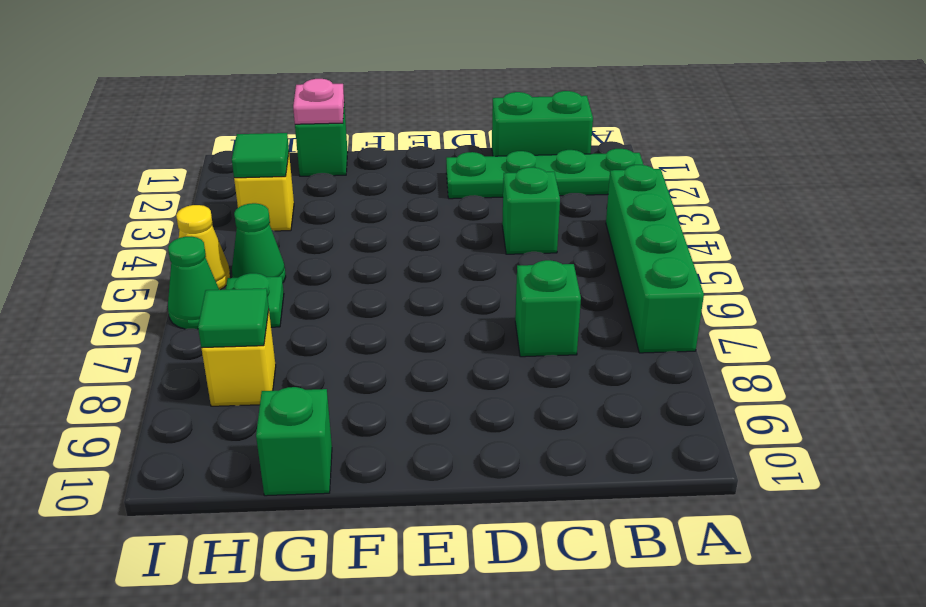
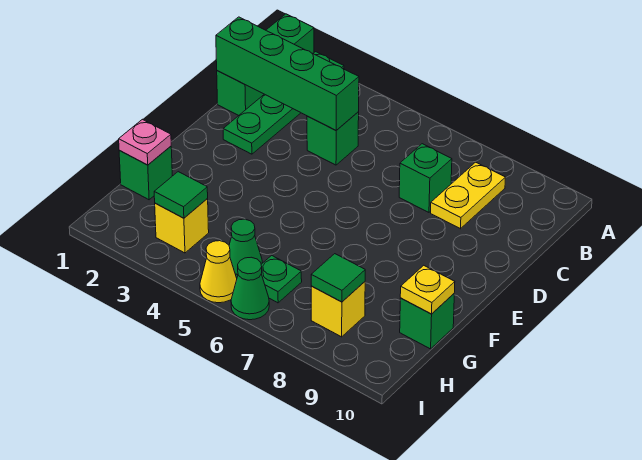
green brick A4:A7 level 1 -> green brick C1:C4 level 2
green brick B1:C1 level 1 -> green brick A1:C1 level 1
none -> yellow plate B8:C8 level 1
none -> yellow plate G10 level 2

